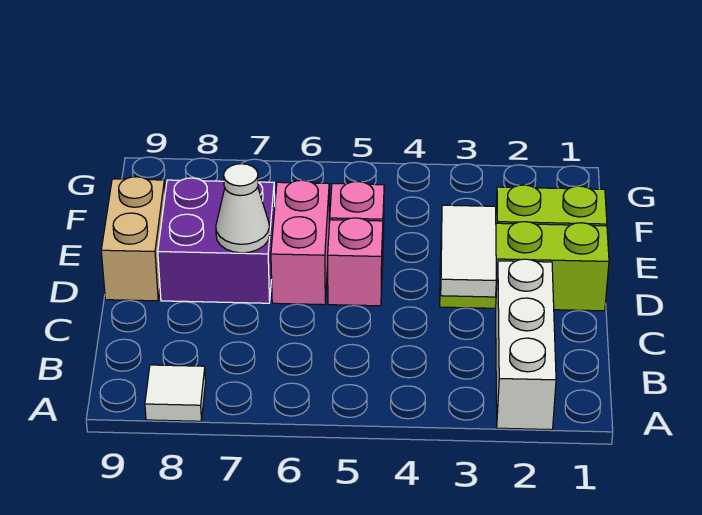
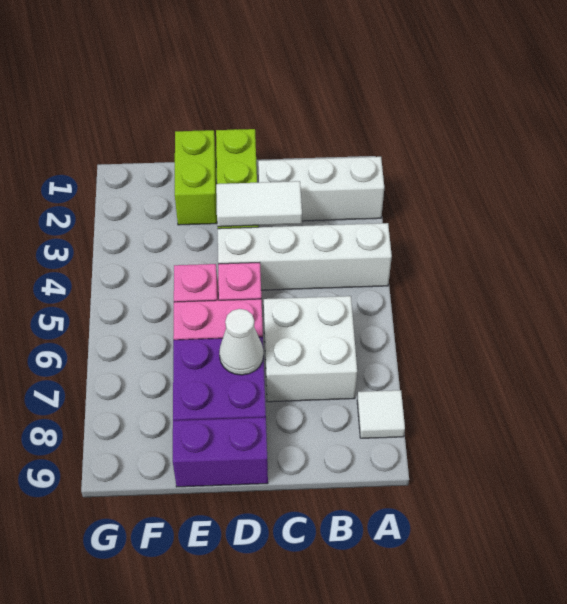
none -> white brick A4:D4 level 1
none -> white brick B6:C7 level 1
tan brick D9:E9 level 1 -> purple brick D9:E9 level 1

